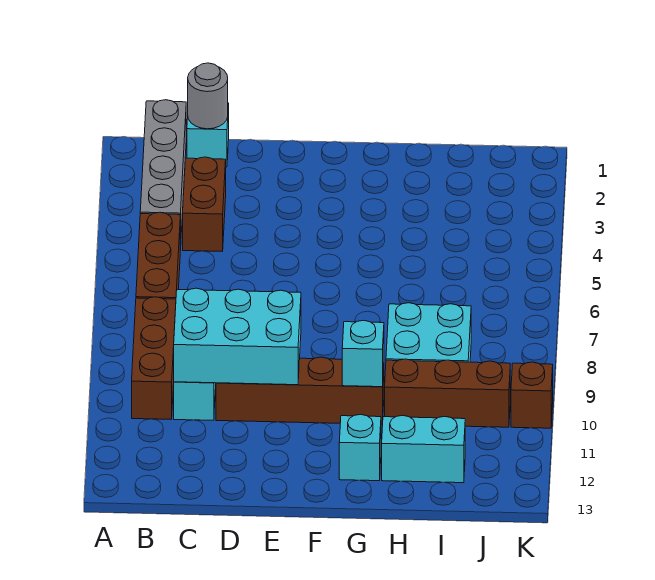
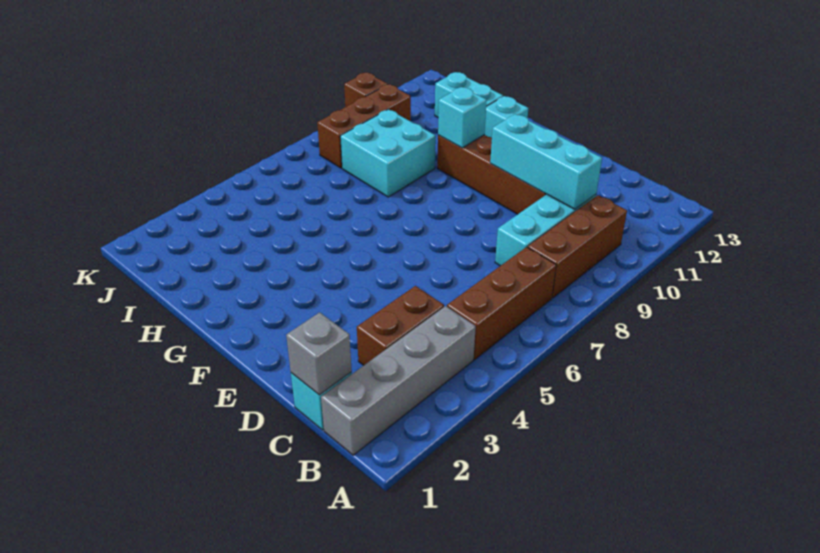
grey round brick C1 level 2 -> grey brick C1 level 2
cyan brick C9:E10 level 2 -> cyan brick C10:E10 level 2
brown brick H10:J10 level 1 -> brown brick J8:J10 level 1

